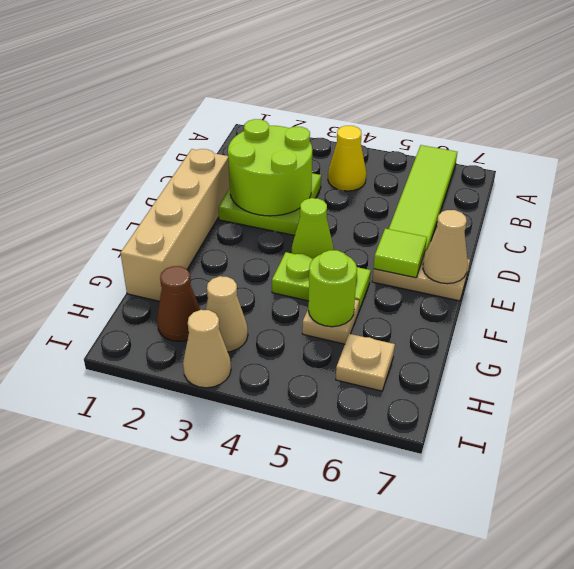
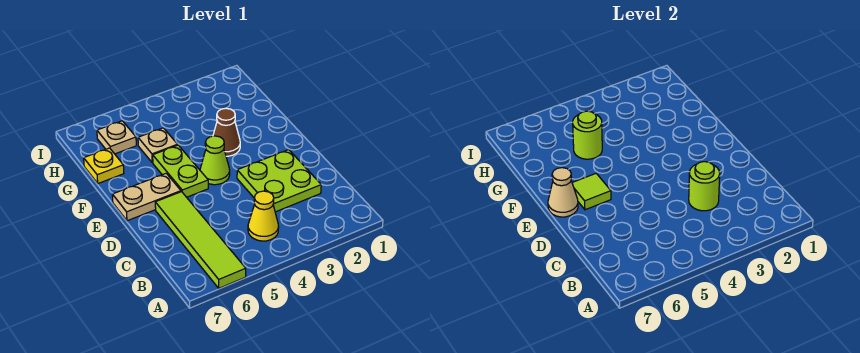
lime round brick C2:D3 level 2 -> lime round brick C3 level 2
tan brick D1:G1 level 1 -> none
lime plate F4:F5 level 1 -> lime plate E5:F5 level 1
none -> yellow plate G7 level 1
brown cone H2 level 1 -> brown cone F3 level 1
tan cone H3 level 1 -> none
tan cone I3 level 1 -> none

